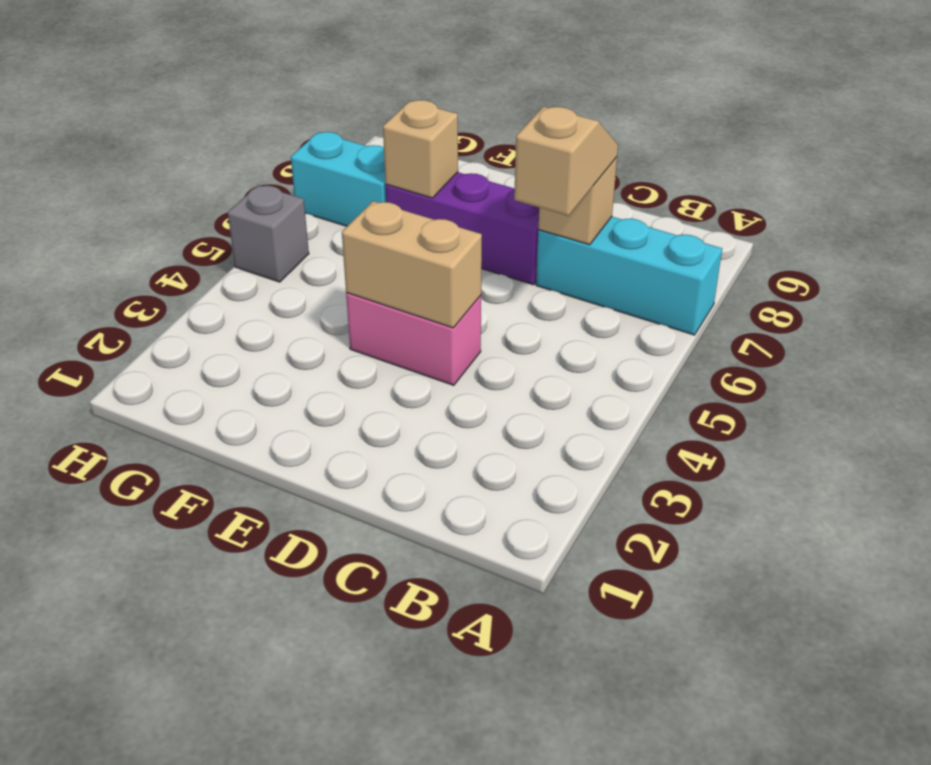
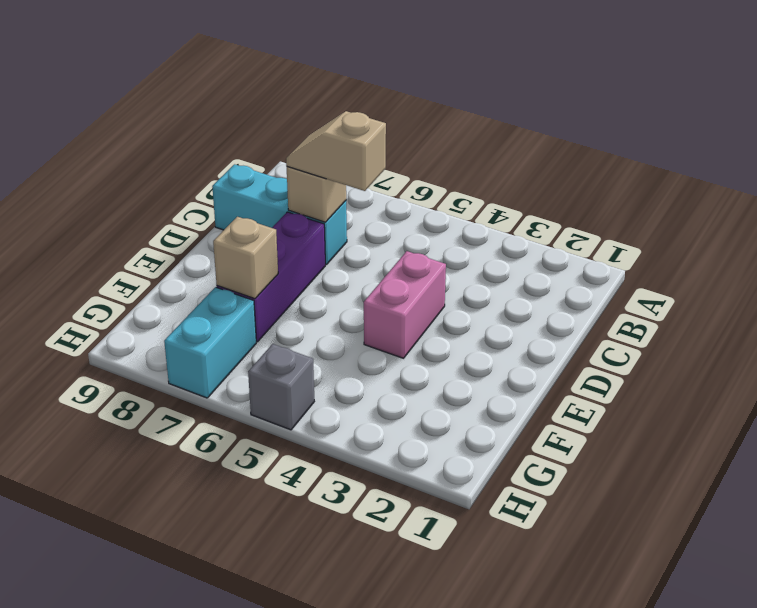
cyan brick A7:C7 level 1 -> cyan brick C7:C9 level 1
tan brick D4:E4 level 2 -> none

